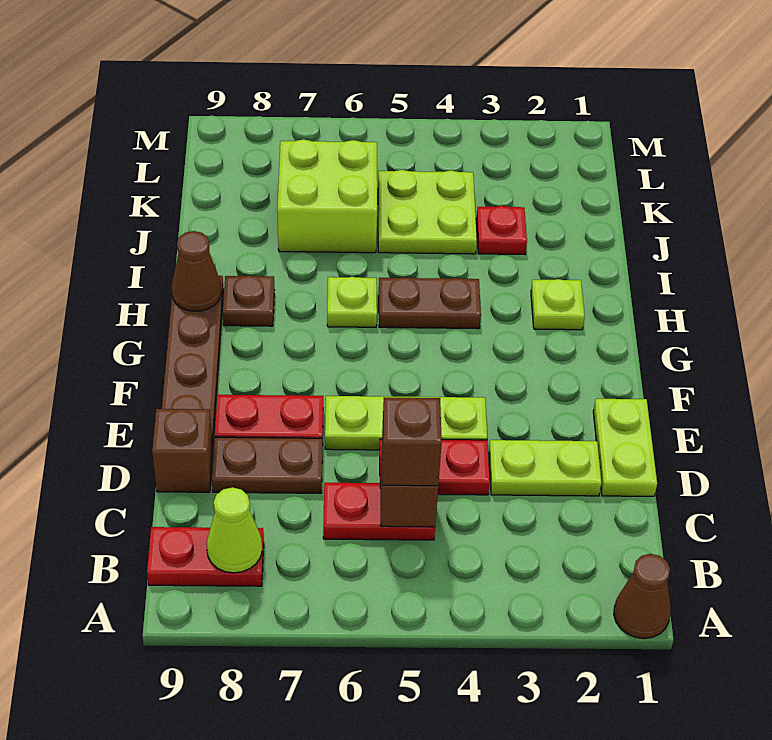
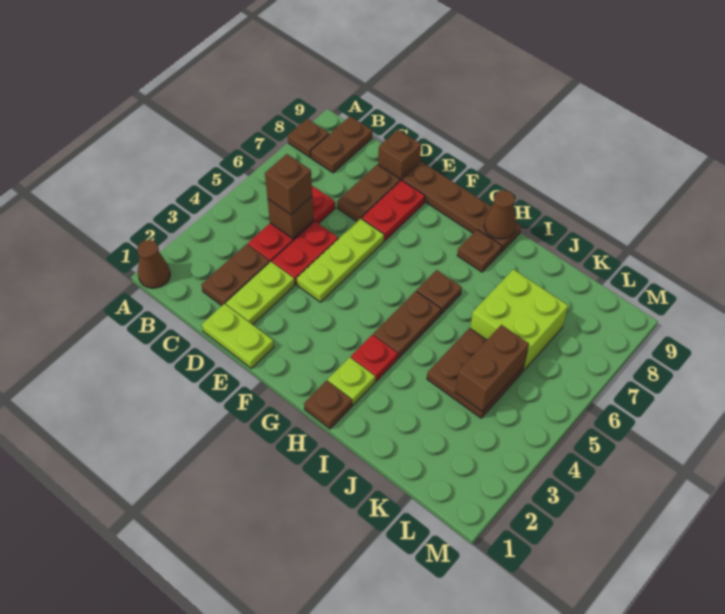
none -> brown plate A8 level 1
red plate B8:B9 level 1 -> brown plate B8:B9 level 1
lime cone B8 level 2 -> none
none -> brown plate C2:C3 level 1
red plate C5:C6 level 1 -> red plate C4:C6 level 1
none -> brown plate H1 level 1
lime plate H6 level 1 -> brown plate H6 level 1
red plate J3 level 1 -> red plate H3 level 1
lime plate J4:K5 level 1 -> brown plate J4:K5 level 1
none -> brown brick K4:K5 level 2

